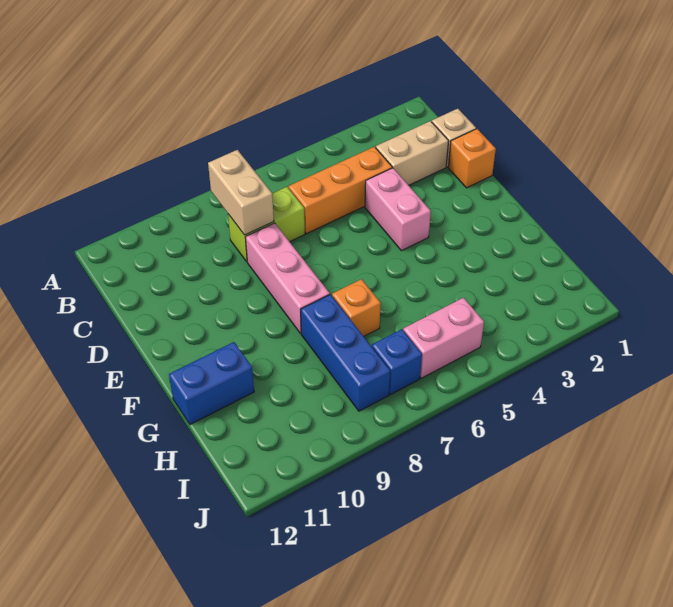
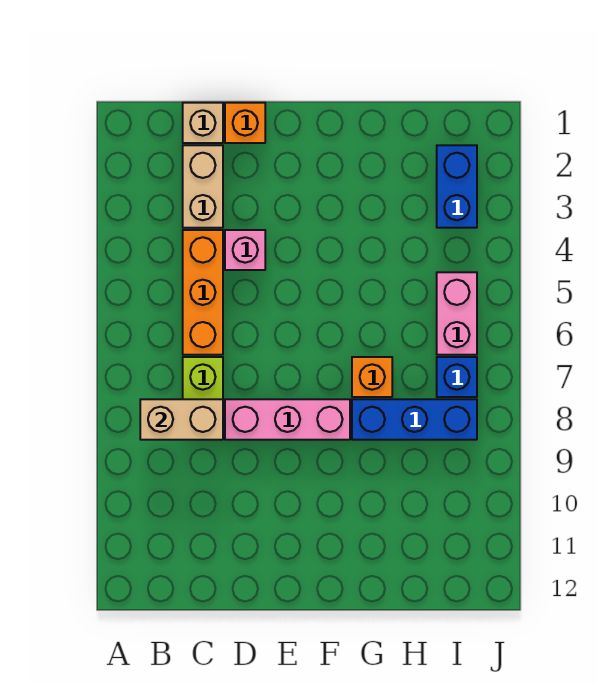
pink brick D4:E4 level 1 -> pink brick D4 level 1
blue brick G11:G12 level 1 -> blue brick I2:I3 level 1

